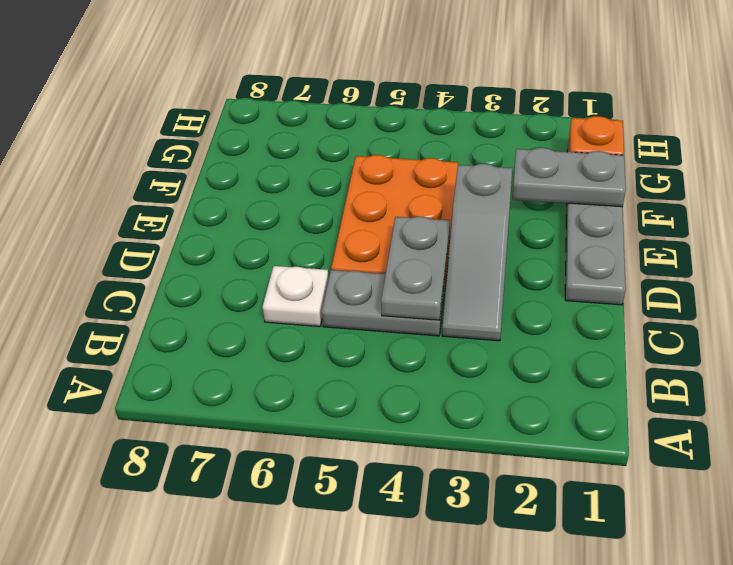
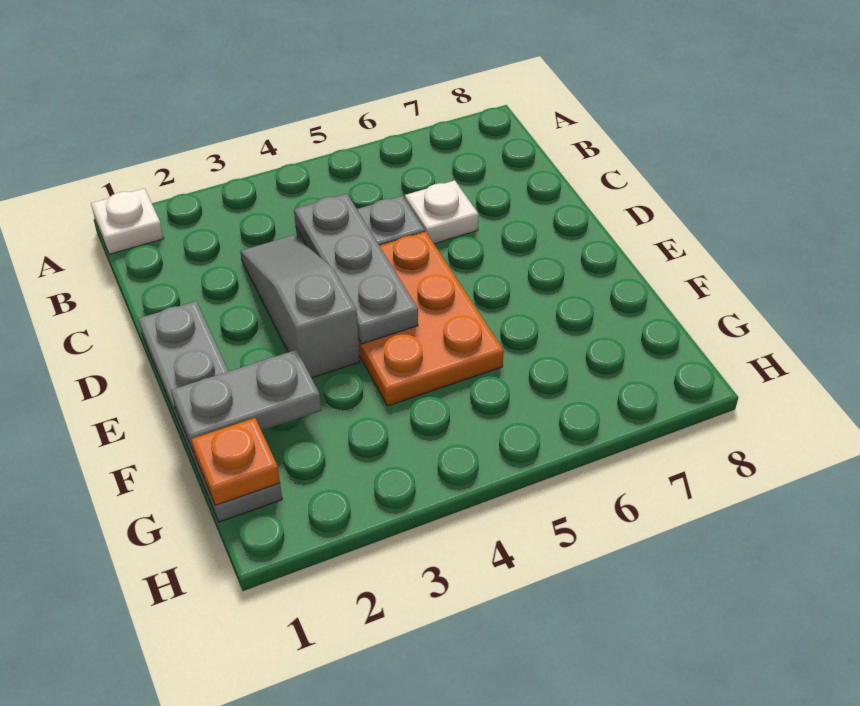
none -> white plate A1 level 1
grey plate C4:D4 level 2 -> grey plate C4:E4 level 2

